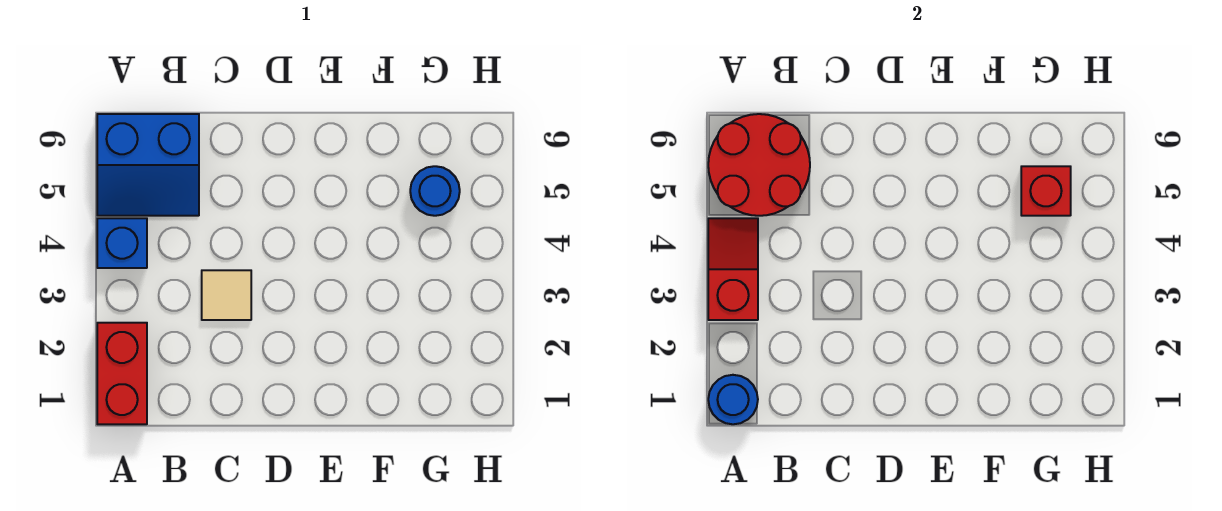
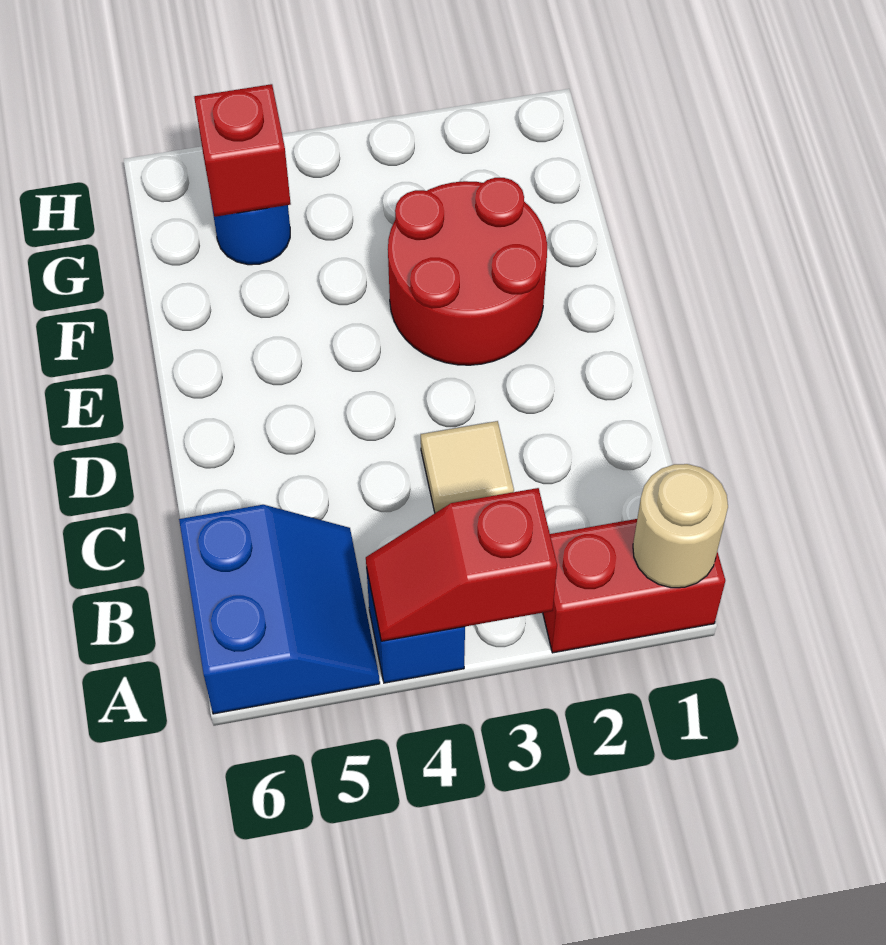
blue round brick A1 level 2 -> tan round brick A1 level 2
red round brick A5:B6 level 2 -> red round brick E2:F3 level 1

